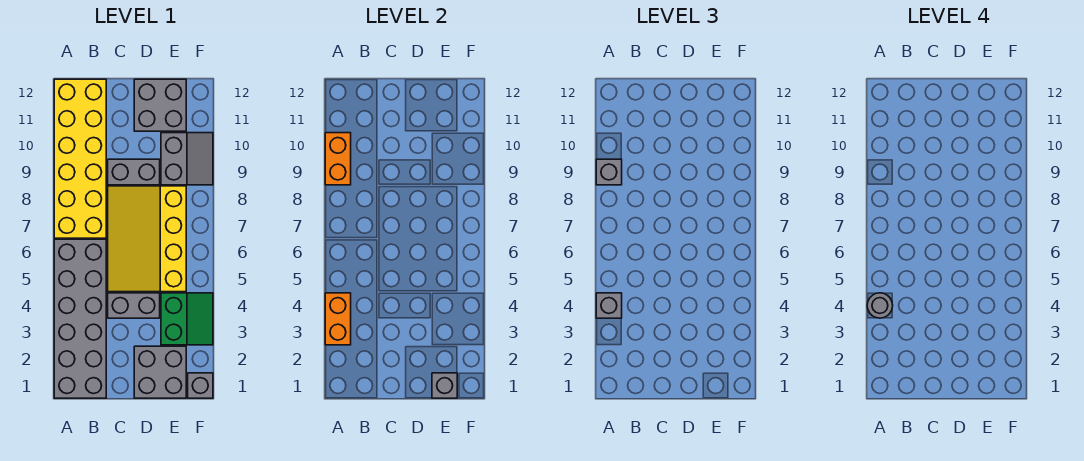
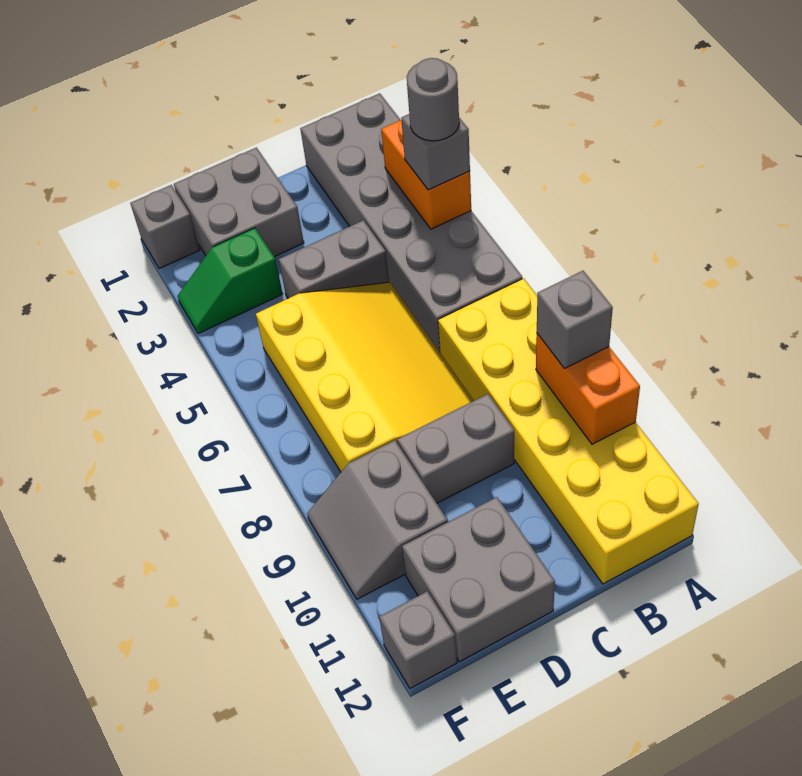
grey brick E1 level 2 -> grey brick F12 level 1
green slope E3:F4 level 1 top E -> green slope E3:F3 level 1 top E

